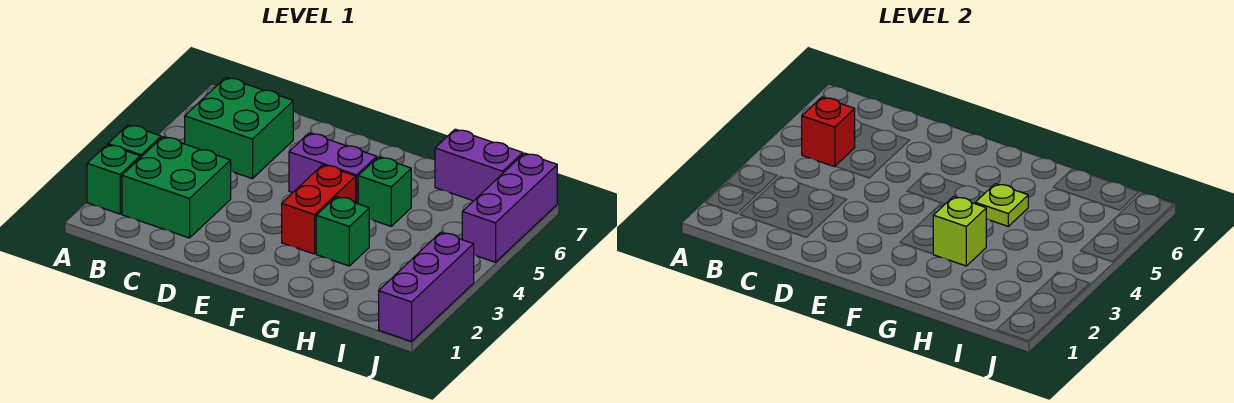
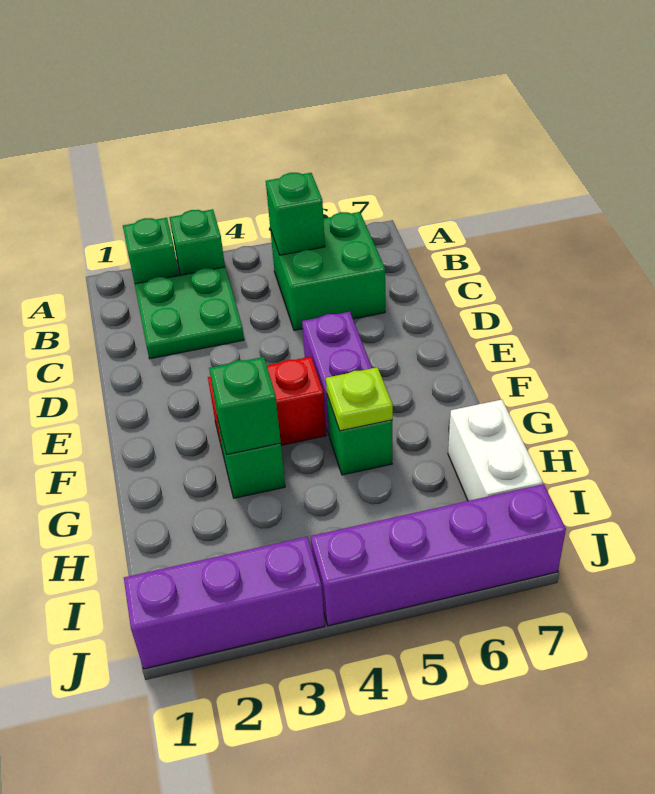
green brick B2:C3 level 1 -> green plate B2:C3 level 1
red brick B5 level 2 -> green brick B5 level 2
lime brick G3 level 2 -> green brick G3 level 2
purple brick H7:I7 level 1 -> white brick H7:I7 level 1
purple brick J5:J7 level 1 -> purple brick J4:J7 level 1

